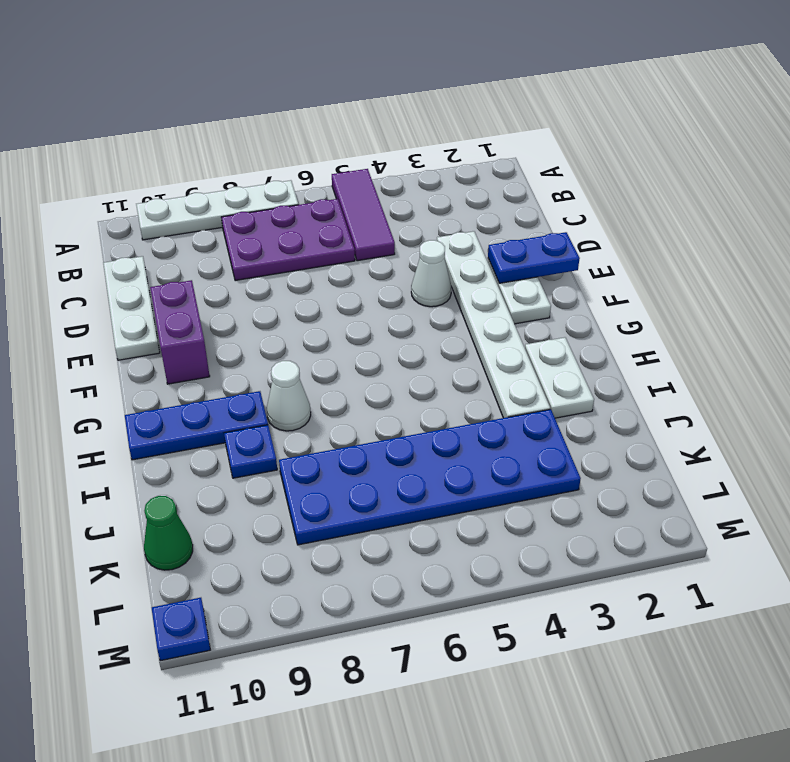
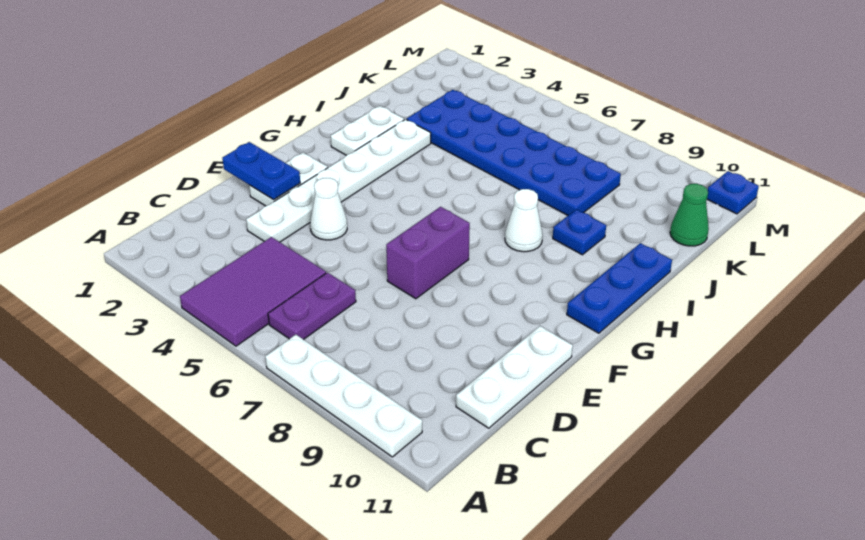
purple tile A5:C5 level 1 -> purple tile A4:C5 level 1
purple plate B6:C8 level 1 -> purple plate B6:C6 level 1
purple brick E10:F10 level 1 -> purple brick E7:F7 level 1
blue plate H9:H11 level 1 -> blue plate G11:I11 level 1

